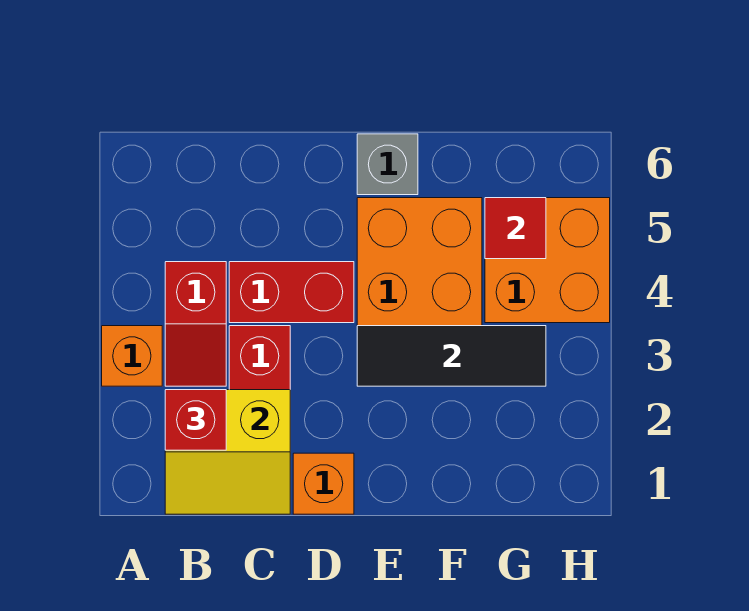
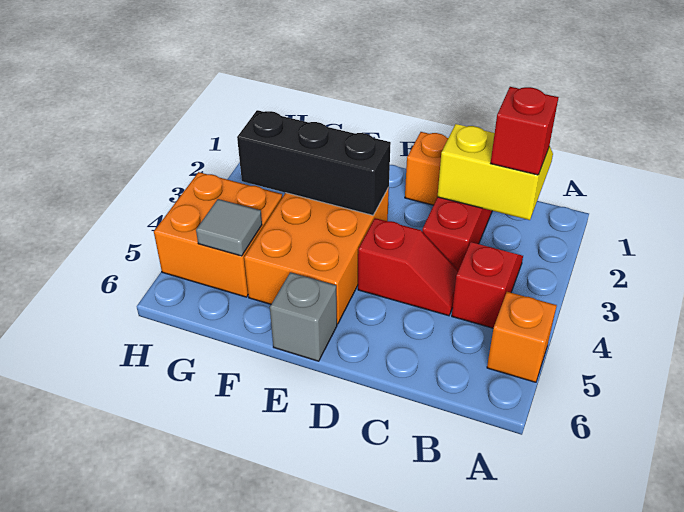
orange brick A3 level 1 -> orange brick A5 level 1
red brick C4:D4 level 1 -> red slope C4:D4 level 1 top D
black tile E3:G3 level 2 -> black brick E3:G3 level 2
red tile G5 level 2 -> grey tile G5 level 2

